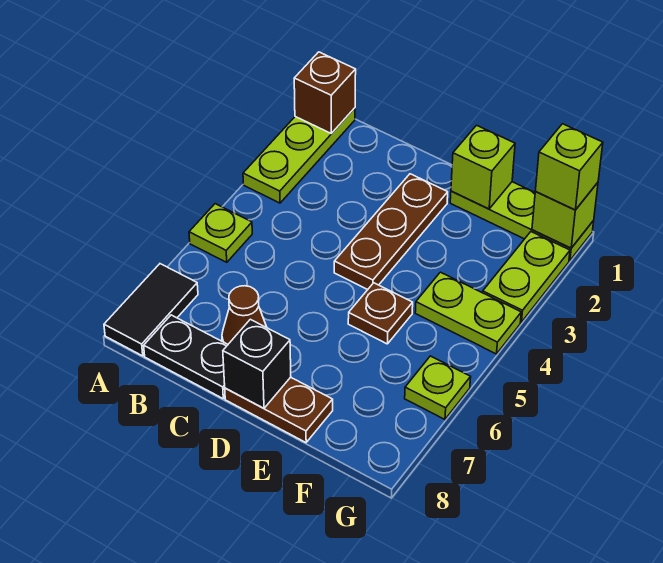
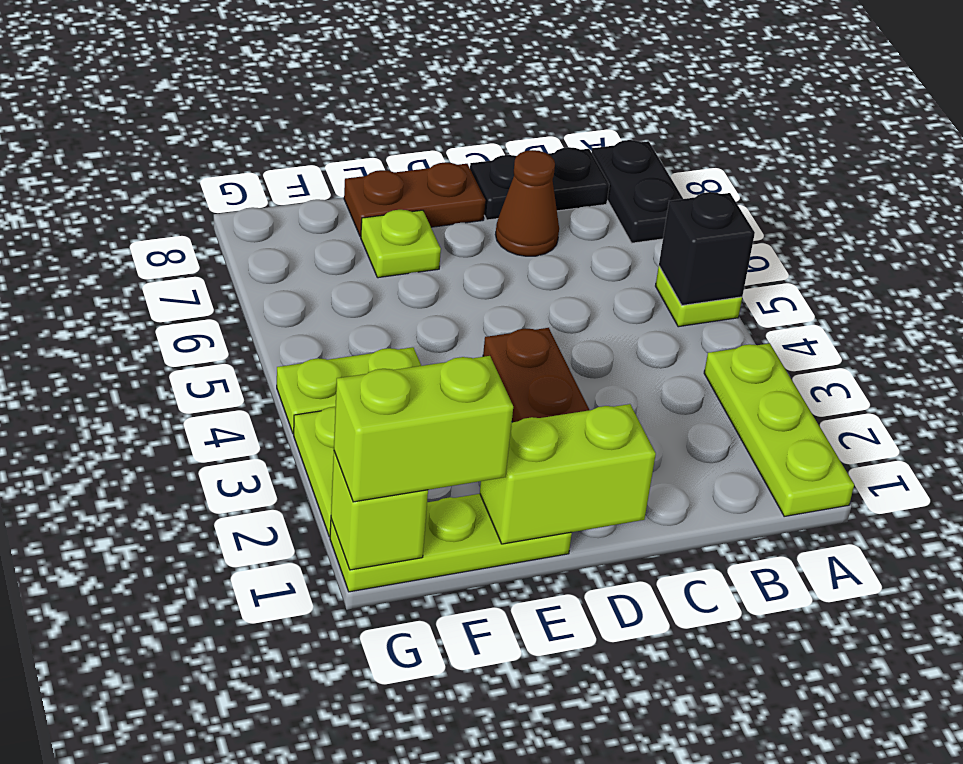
brown brick A1 level 2 -> none
black tile A7:A8 level 1 -> black plate A7:A8 level 1
black brick D8 level 2 -> black brick A5 level 2
lime brick E1 level 2 -> lime brick D1:E1 level 2
brown plate E5 level 1 -> none
lime brick G1 level 3 -> lime brick F1:G1 level 3
lime plate G6 level 1 -> lime plate E7 level 1

